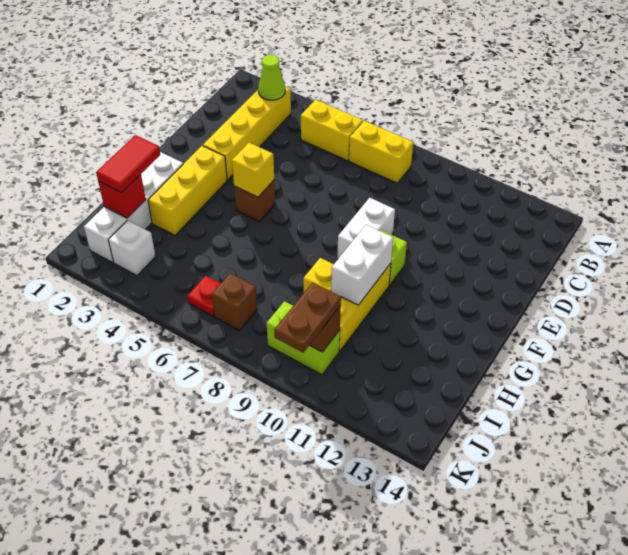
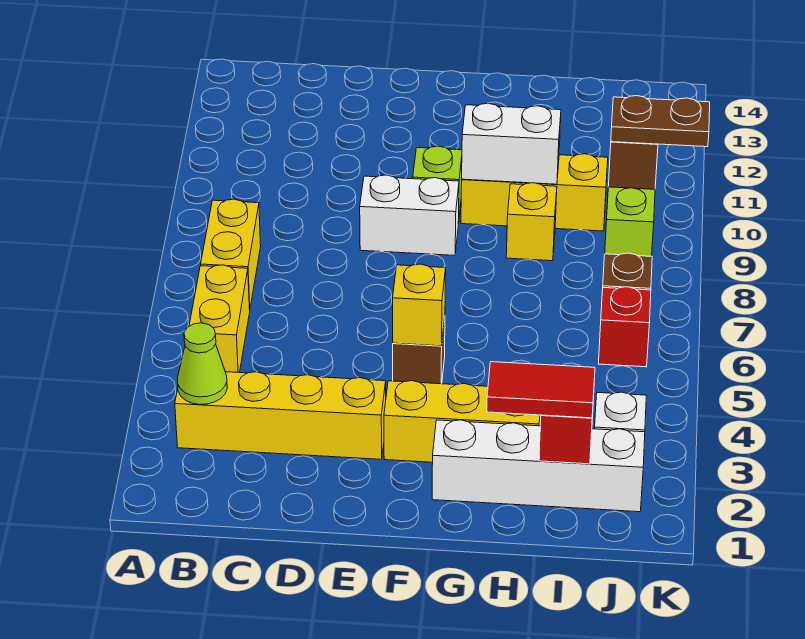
red plate J6 level 1 -> red brick J6 level 1

